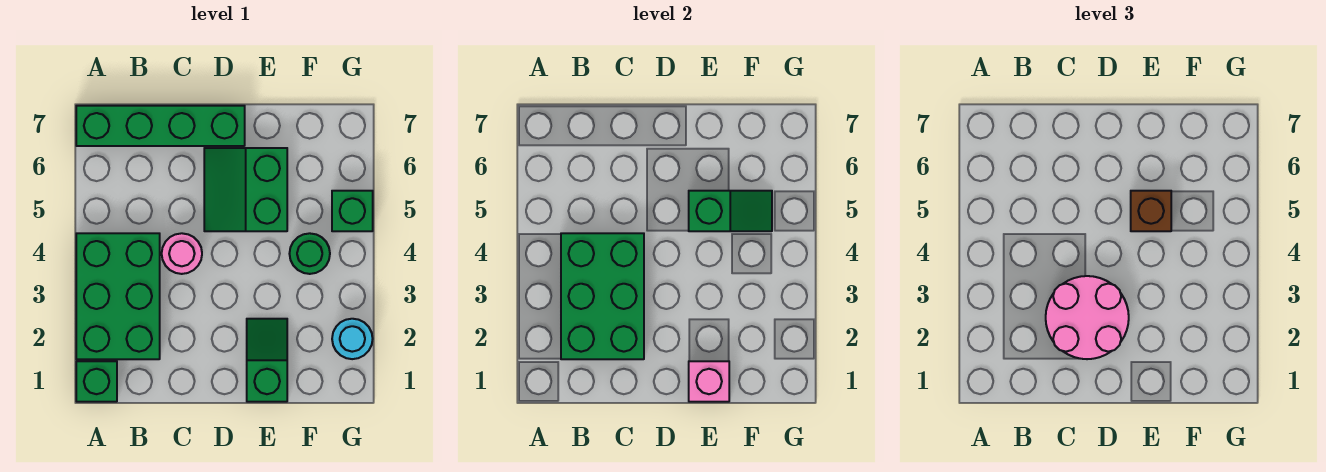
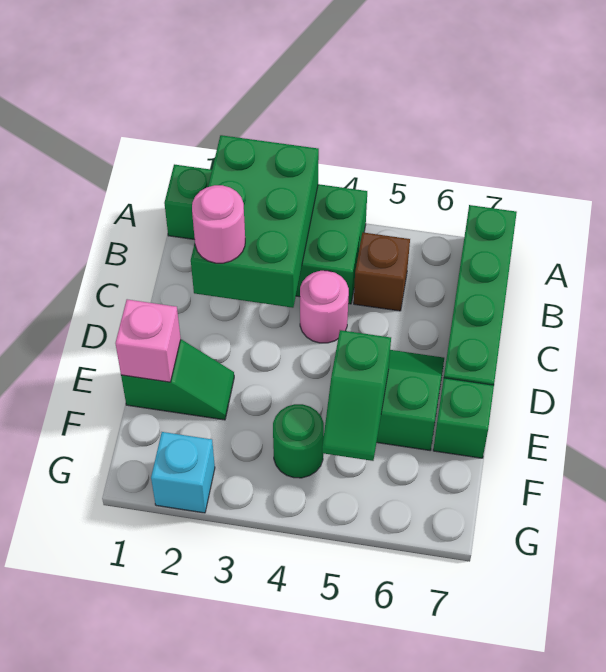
green brick B2:C4 level 2 -> green brick A2:C3 level 2
pink round brick C2:D3 level 3 -> pink round brick C2 level 3
brown brick E5 level 3 -> brown brick B5 level 1
cyan round brick G2 level 1 -> cyan brick G2 level 1
green brick G5 level 1 -> green brick E7 level 1

